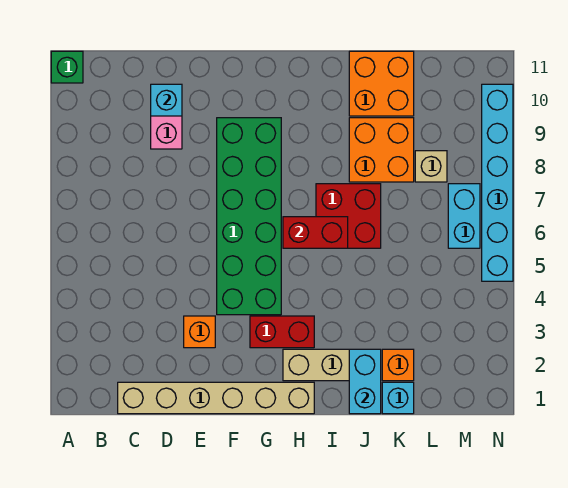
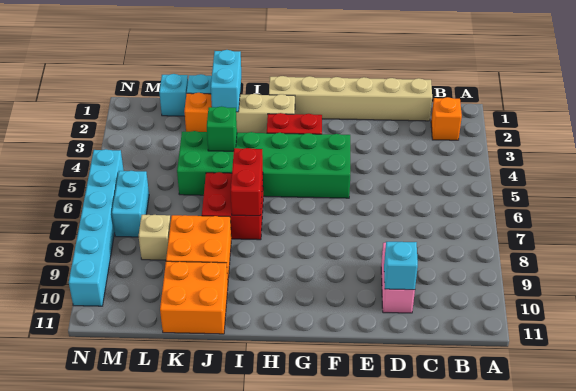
green brick A11 level 1 -> green brick J4 level 2
orange brick E3 level 1 -> orange brick B2 level 1
green brick F4:G9 level 1 -> green brick F4:K5 level 1
red brick H6:I6 level 2 -> red brick I6:I7 level 2
none -> cyan brick L1 level 1

